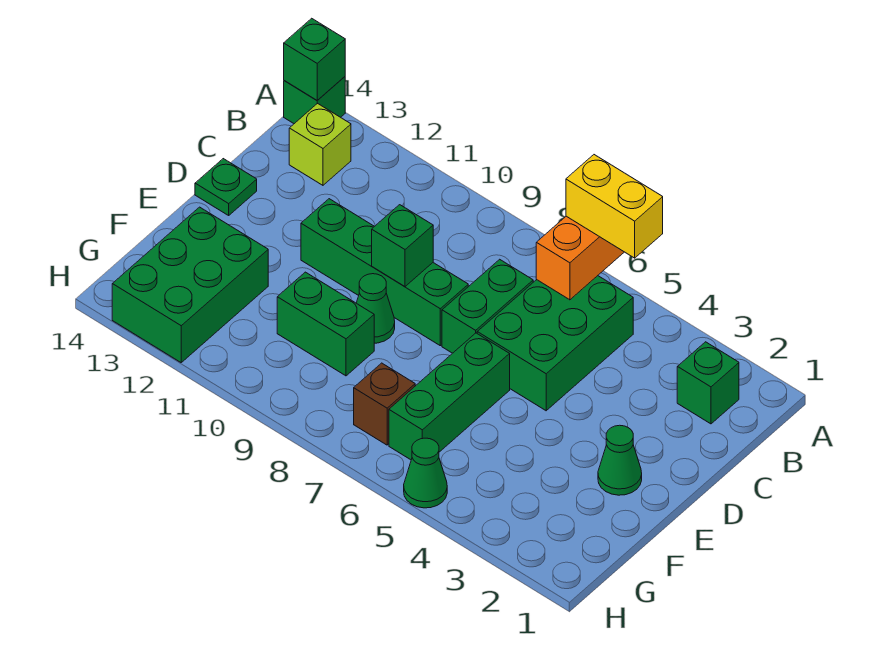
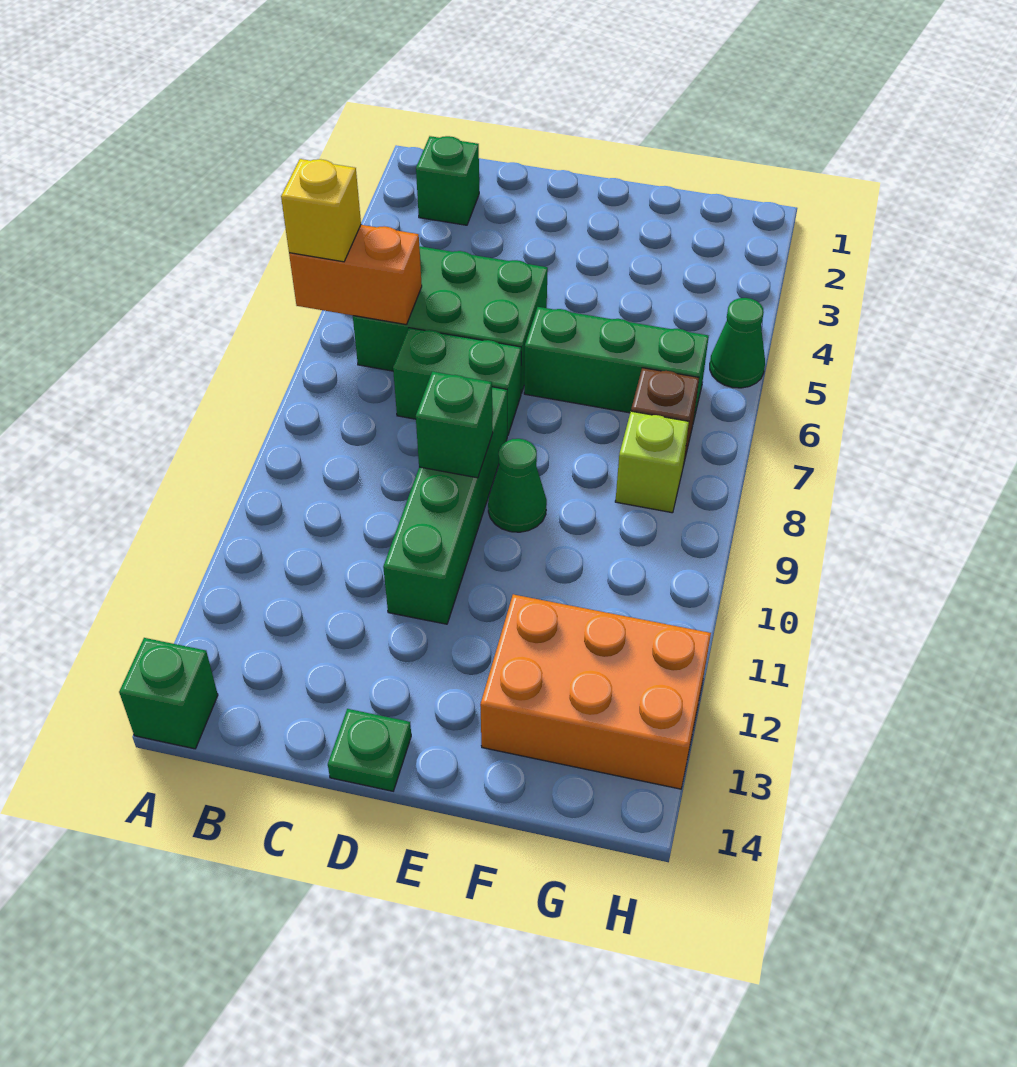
yellow brick A5:A6 level 3 -> yellow brick A6 level 3
green brick A14 level 2 -> none
lime brick B13 level 1 -> lime brick G8 level 1
green cone E2 level 1 -> none
green brick F9:F10 level 1 -> none
green brick F12:H13 level 1 -> orange brick F12:H13 level 1

